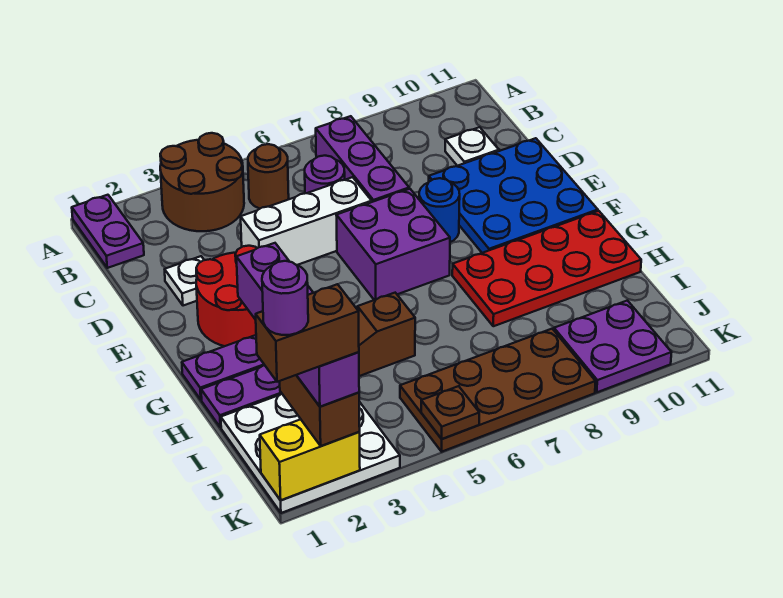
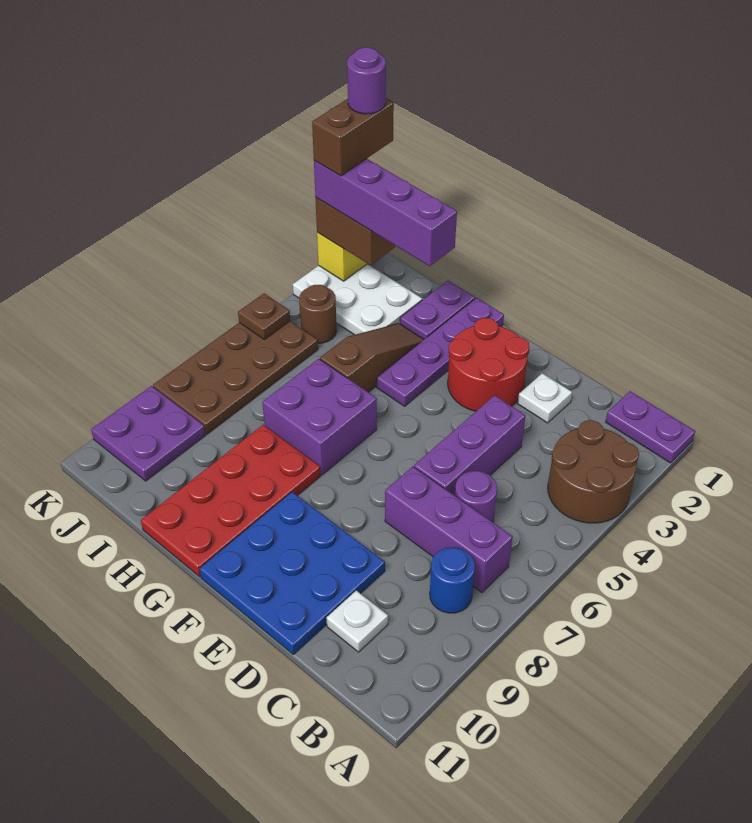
brown round brick B5 level 1 -> brown round brick J4 level 1
white brick D4:D6 level 1 -> purple brick D4:D6 level 1
purple brick E6:F7 level 1 -> purple brick G6:H7 level 1
blue round brick E8 level 1 -> blue round brick B8 level 1
white plate I1:K3 level 1 -> white plate I2:K3 level 1

